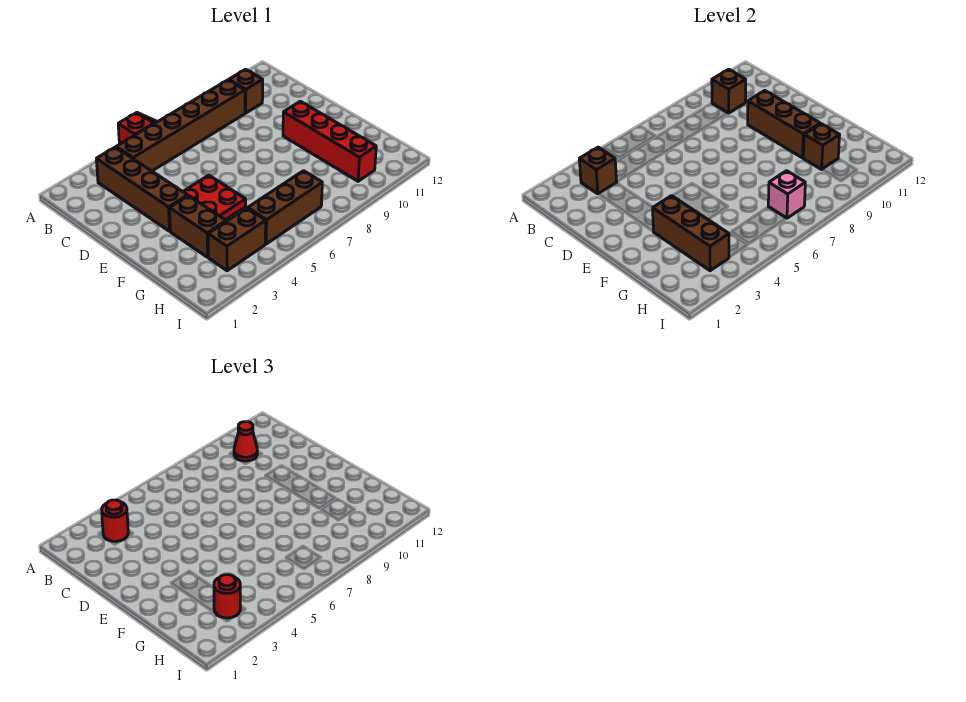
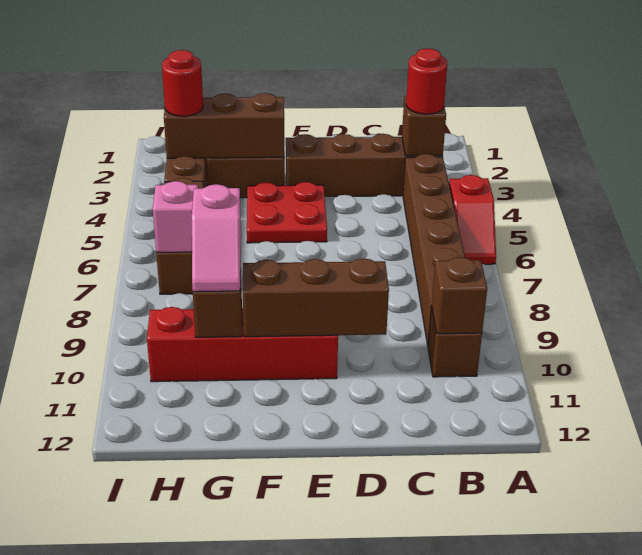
red cone B10 level 3 -> none
none -> pink slope G9:G10 level 3 top 9

